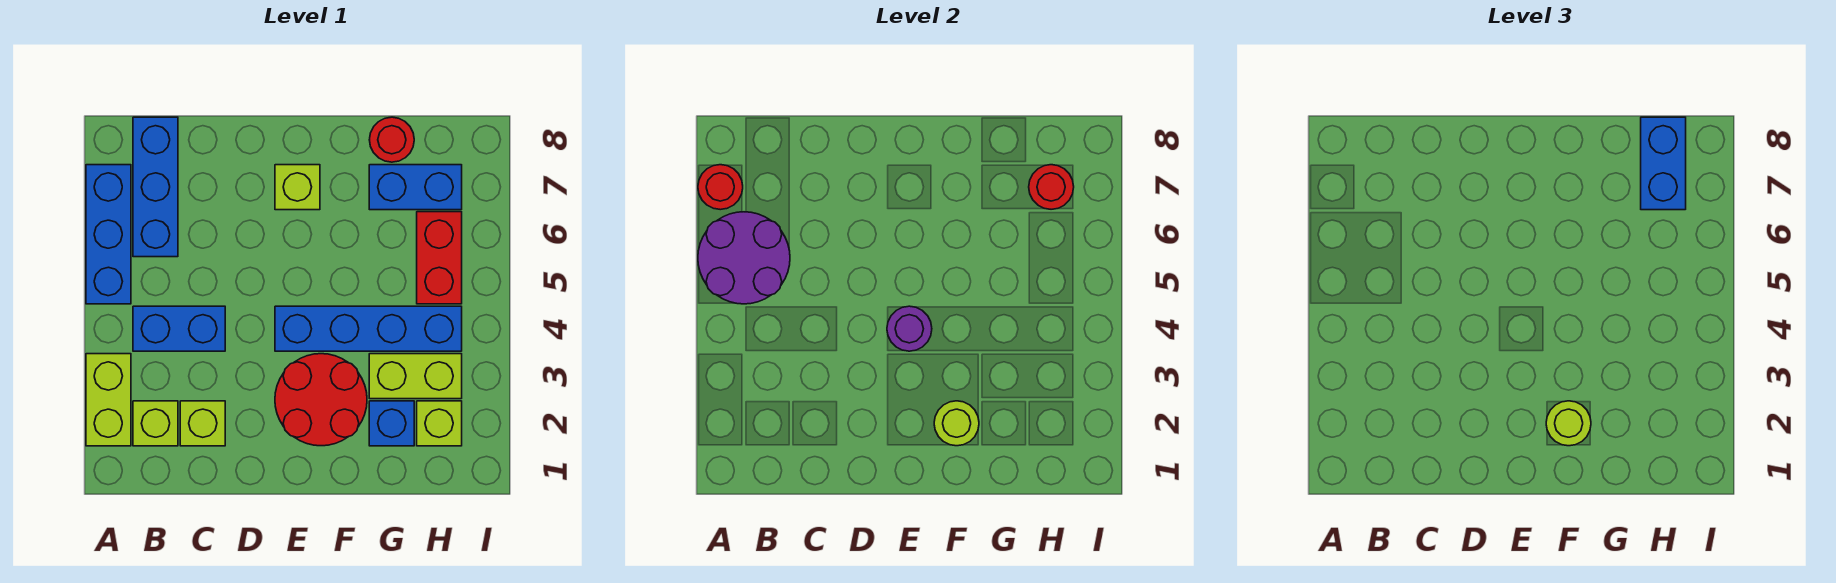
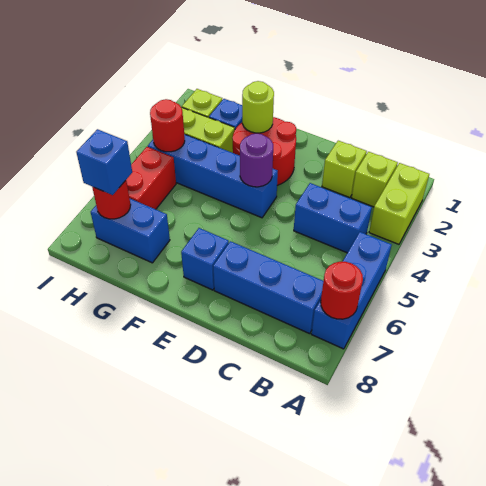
purple round brick A5:B6 level 2 -> none
blue brick B6:B8 level 1 -> blue brick B7:D7 level 1
lime brick E7 level 1 -> blue brick E7 level 1
lime round brick F2 level 3 -> none
red round brick G8 level 1 -> red round brick H4 level 2
blue brick H7:H8 level 3 -> blue brick H7 level 3

